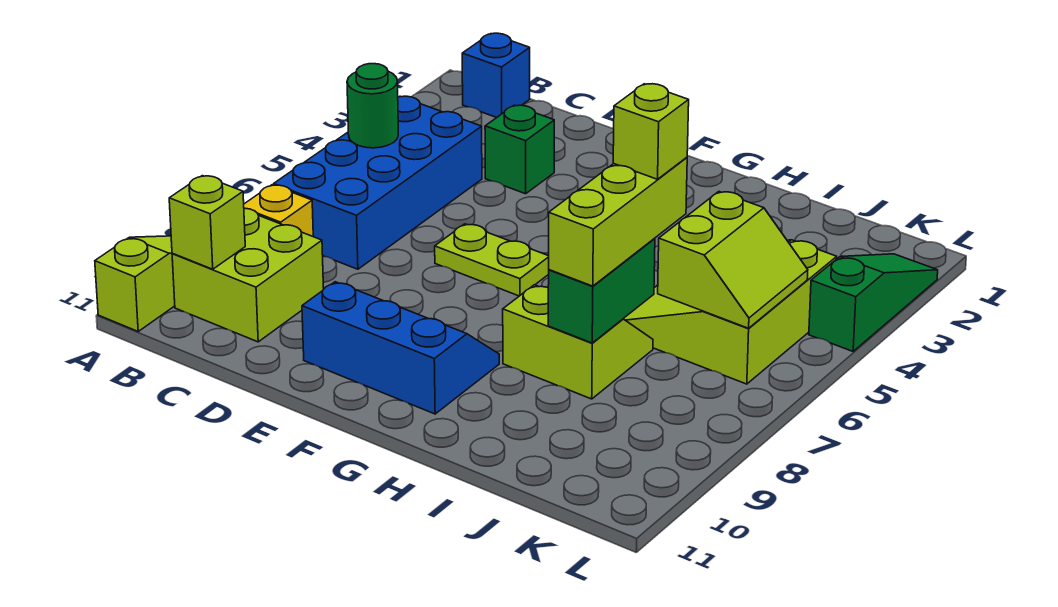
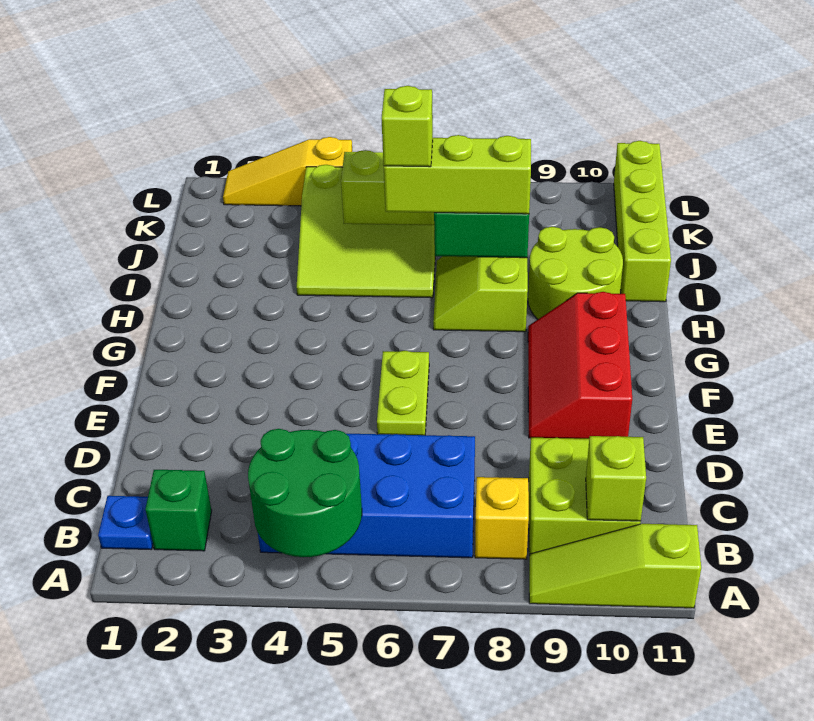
blue brick B1 level 1 -> blue plate B1 level 1
green round brick B5 level 2 -> green round brick A4:B5 level 2
green brick D3 level 1 -> green brick B2 level 1
blue slope E9:G10 level 1 top 10 -> red slope E9:G10 level 1 top 10
none -> lime round brick H9:I10 level 1
none -> lime brick I11:L11 level 1
green slope L2:L4 level 1 top 4 -> yellow slope L2:L4 level 1 top 4

